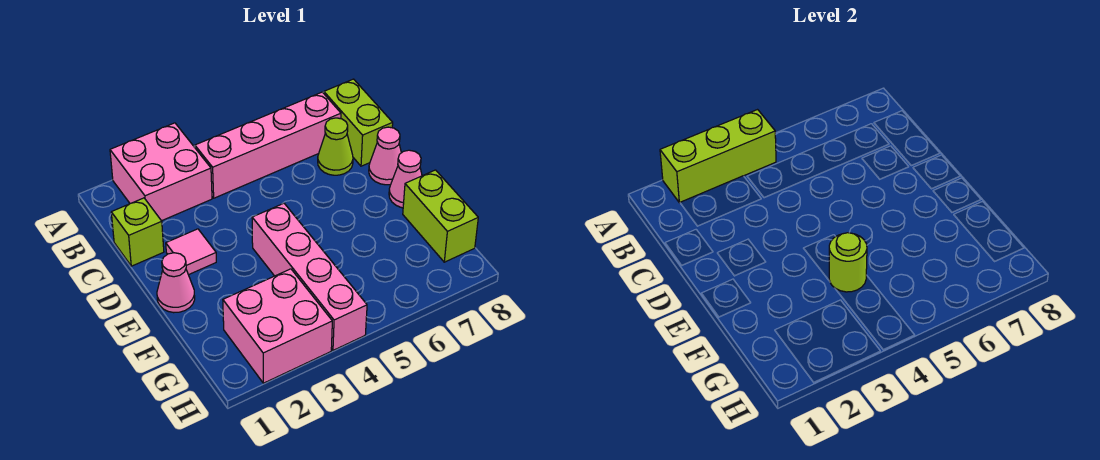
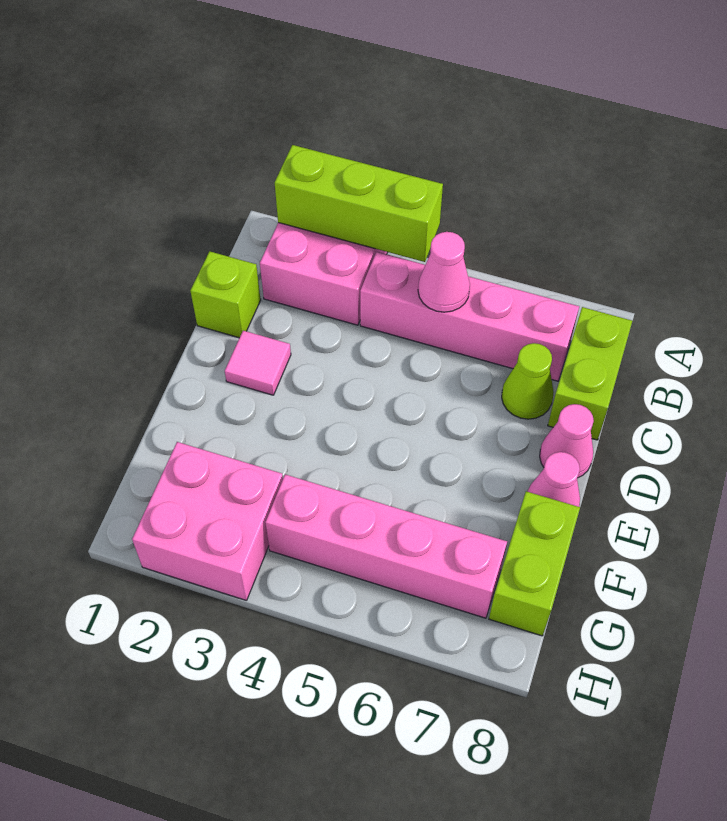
pink cone E1 level 1 -> pink cone B5 level 2
pink brick E4:H4 level 1 -> pink brick G4:G7 level 1
lime round brick F4 level 2 -> none

